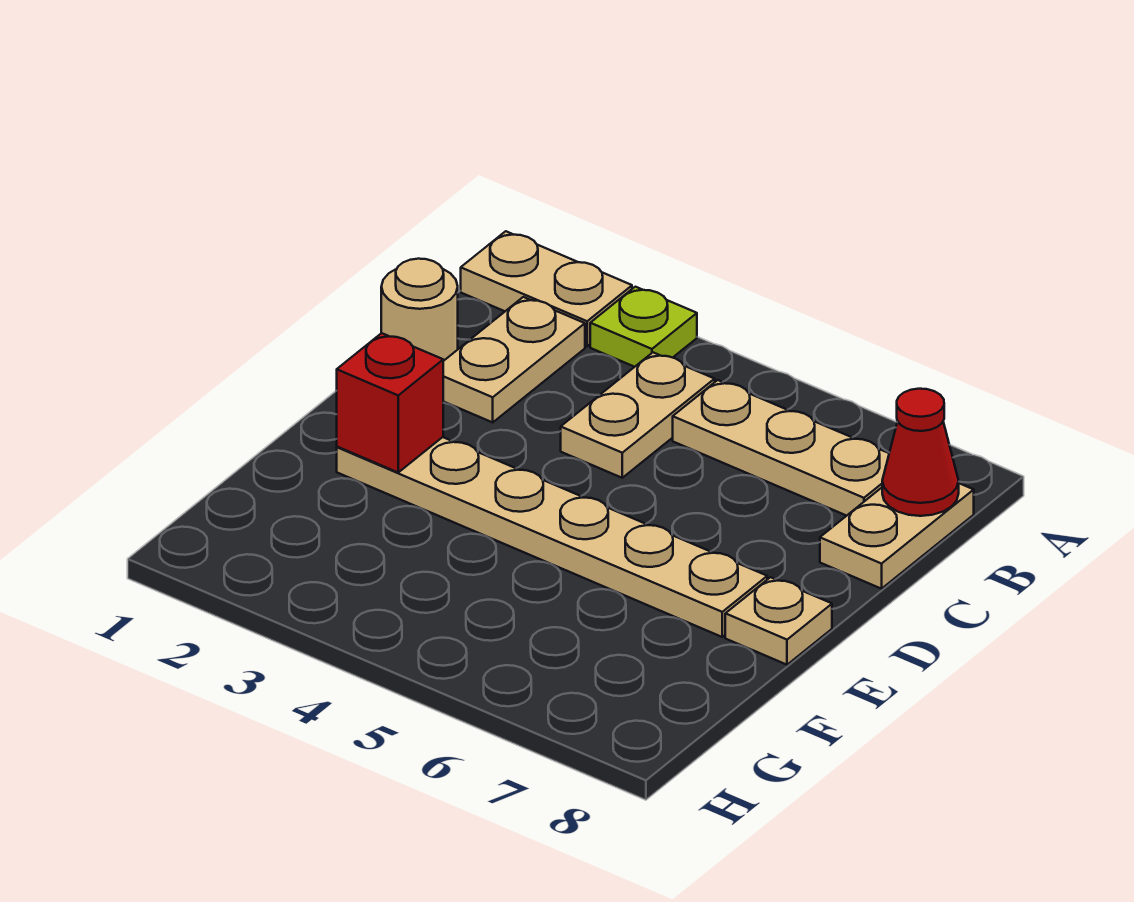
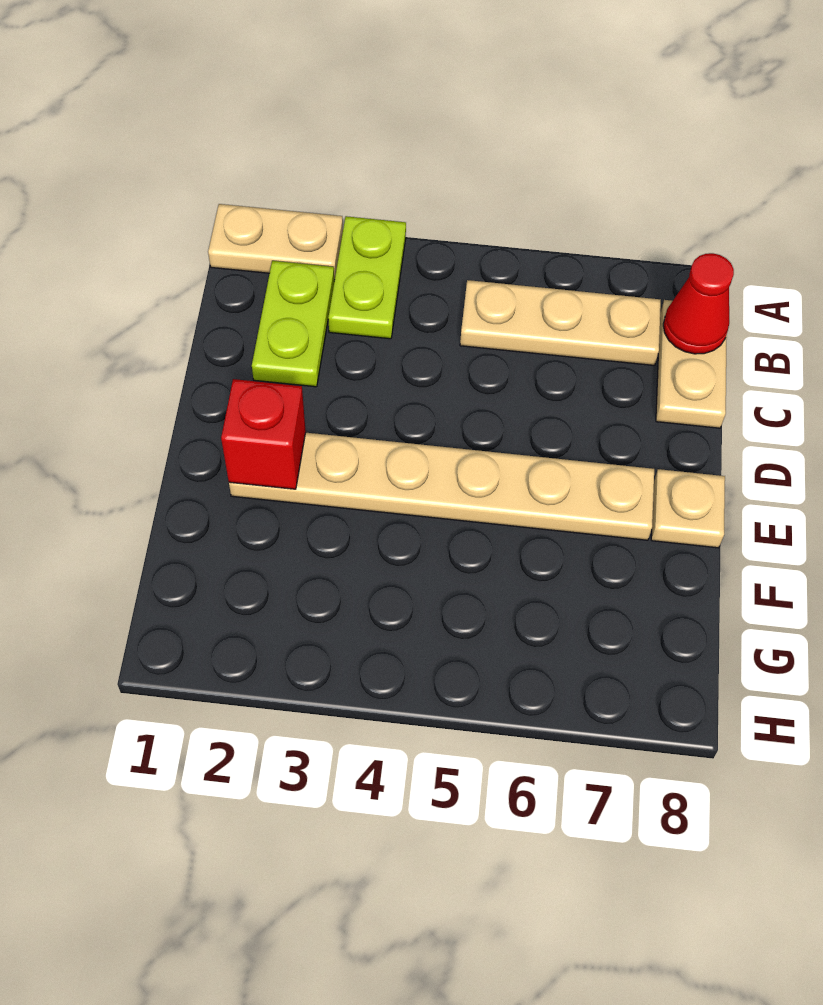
lime plate A3 level 1 -> lime plate A3:B3 level 1
tan plate B2:C2 level 1 -> lime plate B2:C2 level 1
tan plate B4:C4 level 1 -> none
tan round brick C1 level 1 -> none

